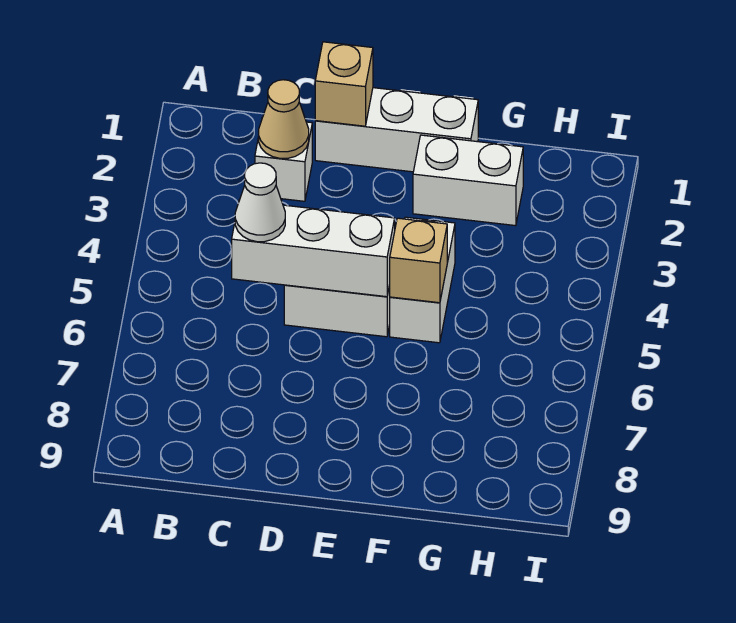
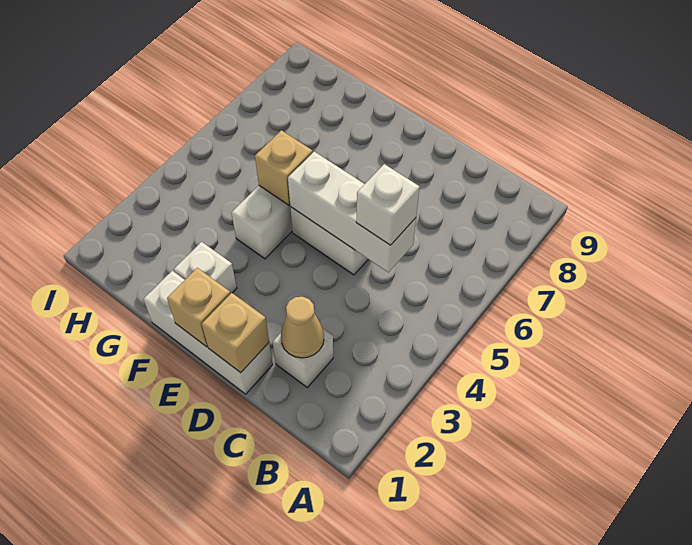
white cone C5 level 3 -> white brick C5 level 3
none -> tan brick E1 level 2
white brick F2:G2 level 1 -> white brick F2 level 1

